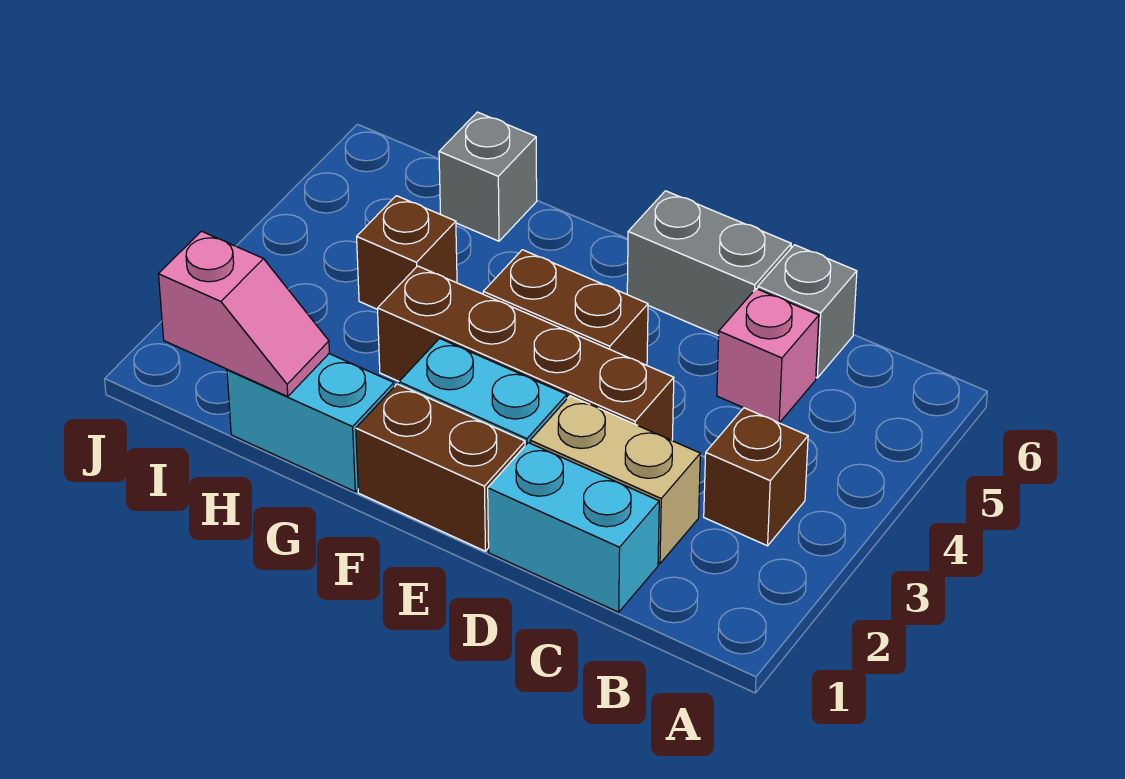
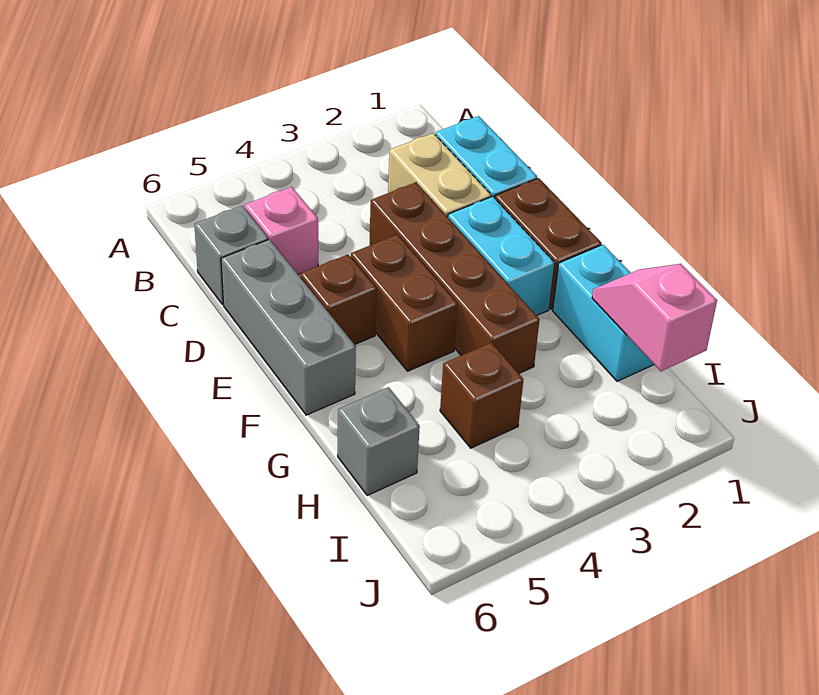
brown brick B3 level 1 -> brown brick E5 level 1
grey brick D6:E6 level 1 -> grey brick D6:F6 level 1

